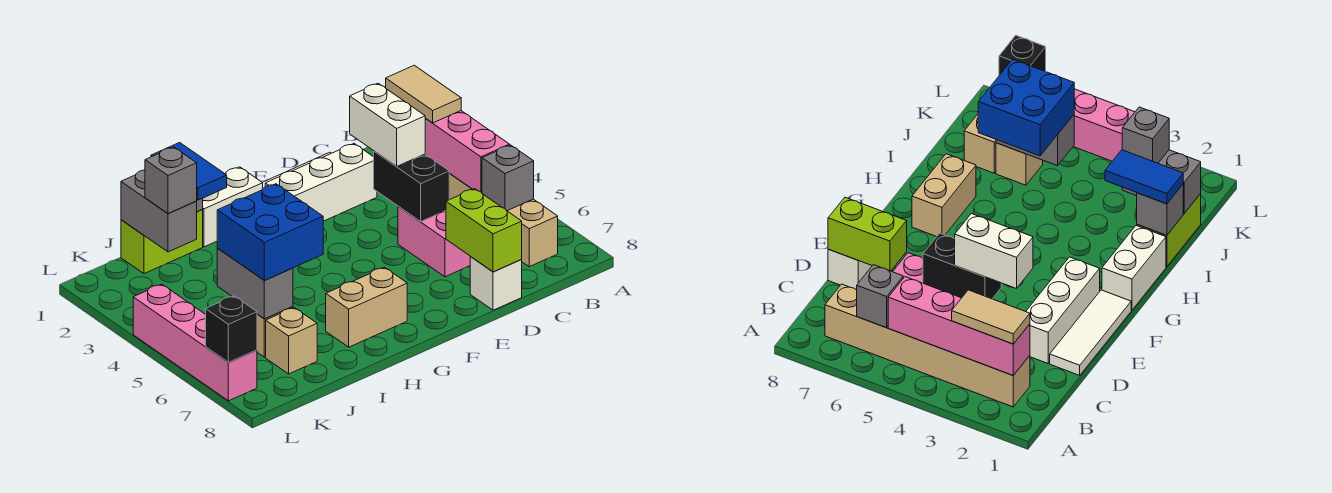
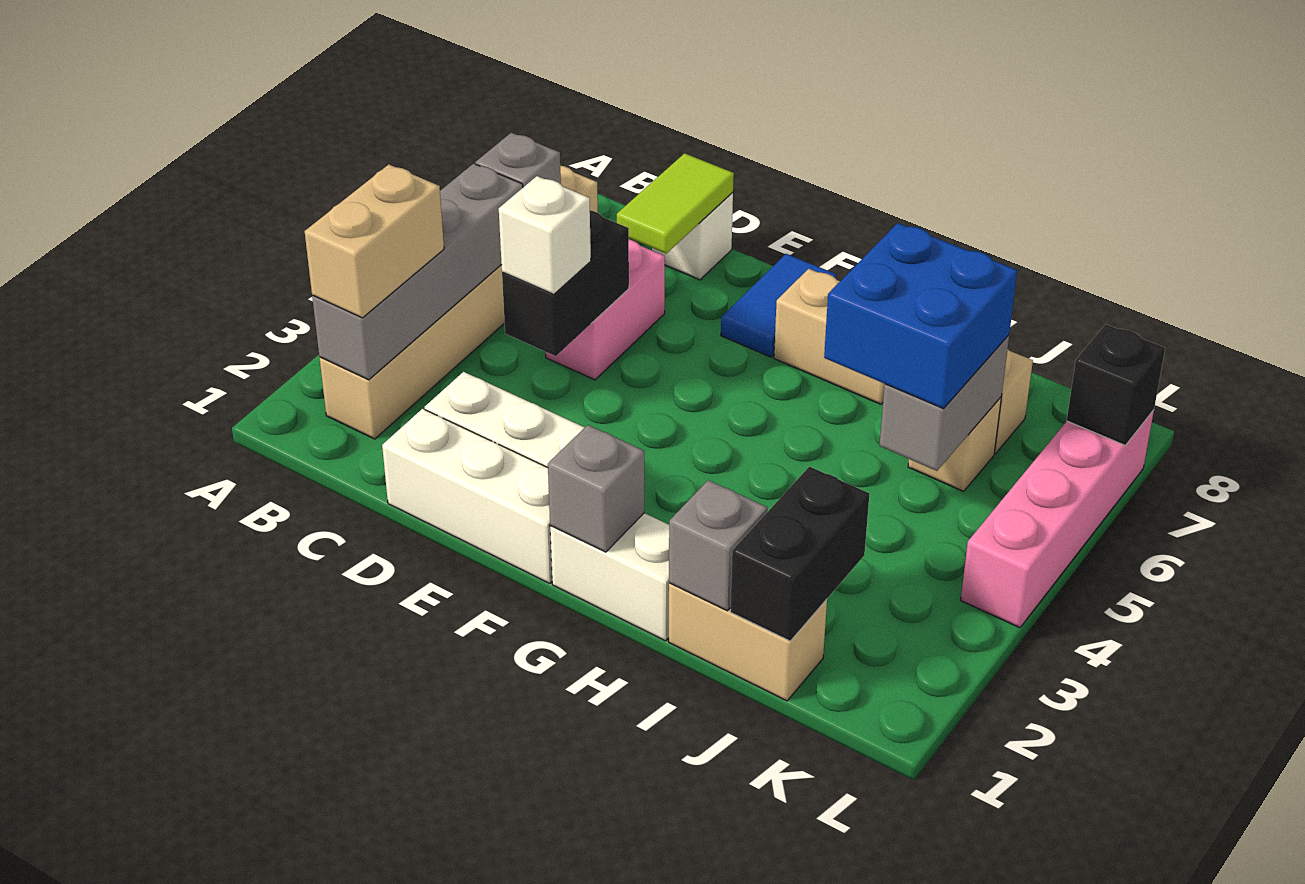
pink brick B2:B5 level 2 -> grey brick B2:B5 level 2
tan tile B2:B3 level 3 -> tan brick B2:B3 level 3
white tile D1:F1 level 1 -> white brick D1:F1 level 1
white brick D3:D4 level 3 -> white brick D4 level 3
lime brick D7:D8 level 2 -> lime tile D7:D8 level 2
lime brick I1:J1 level 1 -> tan brick I1:J1 level 1
blue tile I1:I2 level 3 -> blue tile F7:F8 level 1
grey brick J1:J2 level 2 -> black brick J1:J2 level 2
grey brick J2 level 3 -> grey brick G1 level 2

